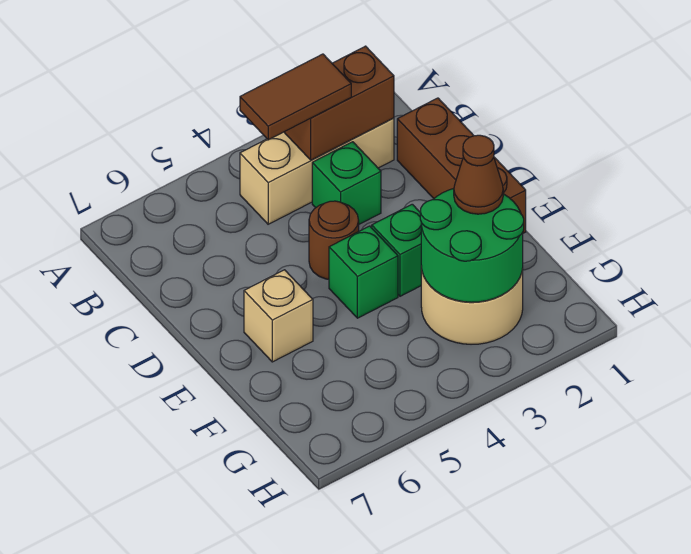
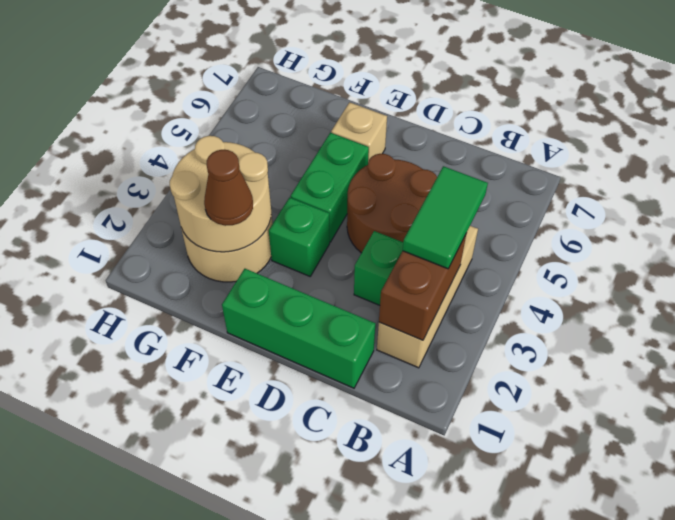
brown tile B3:B4 level 3 -> green tile B3:B4 level 3
brown brick C1:E1 level 1 -> green brick C1:E1 level 1
brown round brick D4 level 1 -> brown round brick C4:D5 level 1
green brick E4 level 1 -> green brick E4:E5 level 1
green round brick F2:G3 level 2 -> tan round brick F2:G3 level 2

